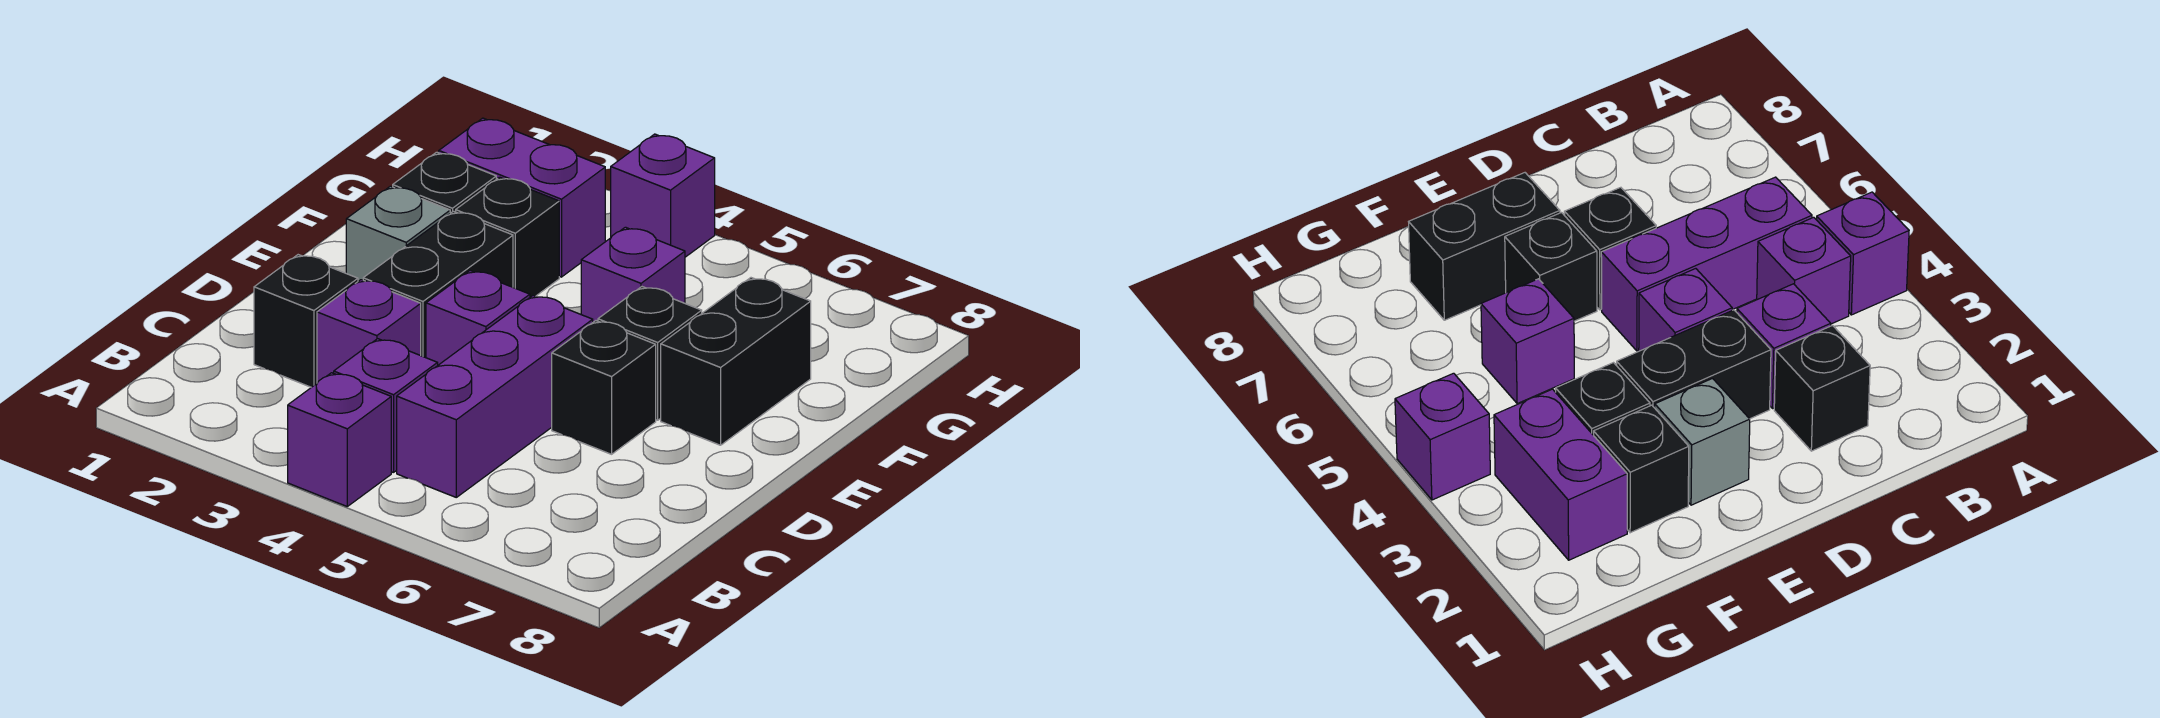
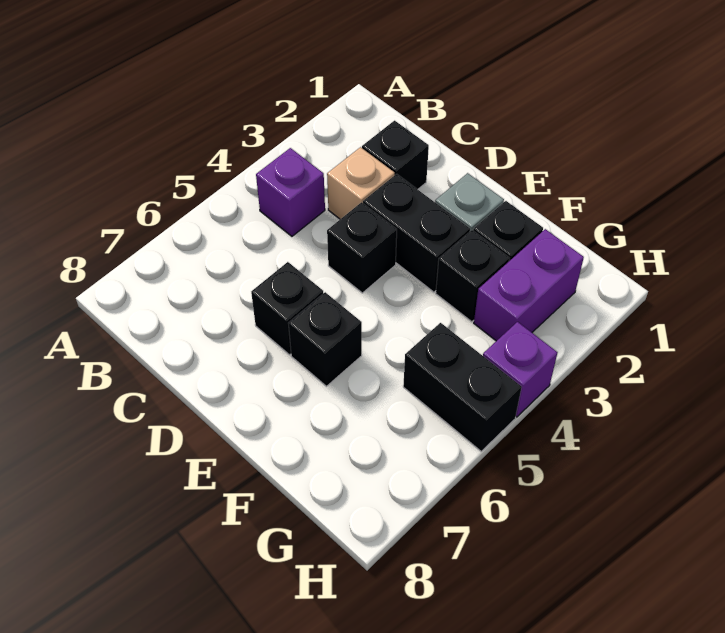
purple brick A4 level 1 -> none
purple brick B5:D5 level 1 -> none
purple brick C3 level 1 -> tan brick C3 level 1
purple brick D4 level 1 -> black brick D4 level 1
black brick E7:F7 level 1 -> black brick G5:H5 level 1
purple brick F5 level 1 -> none

